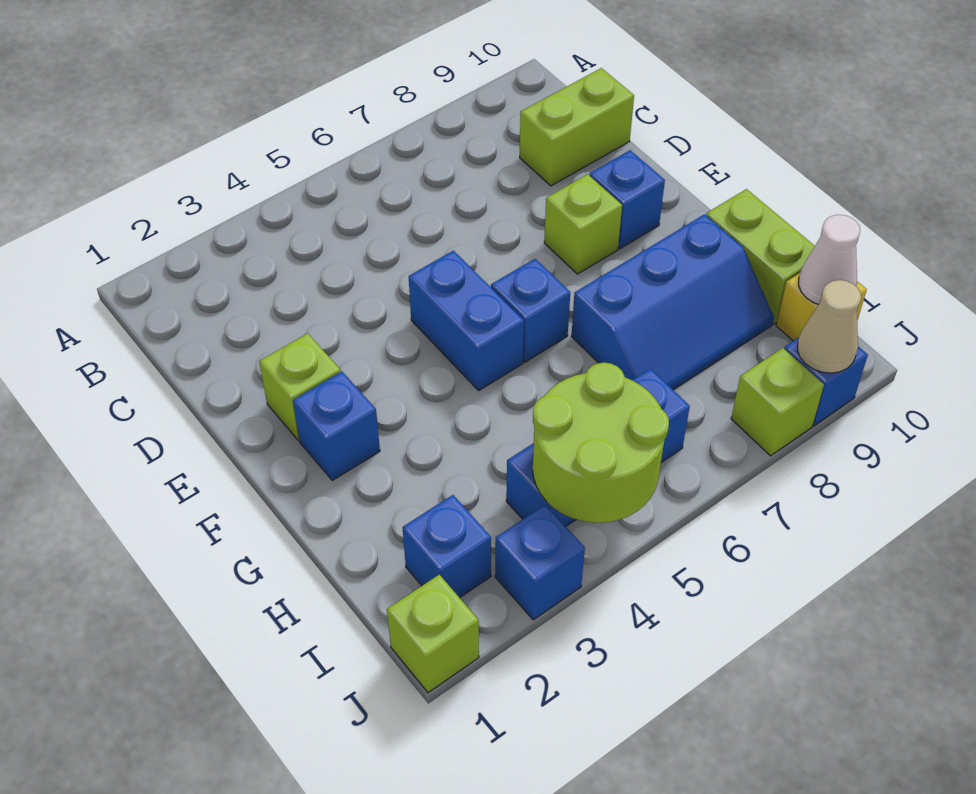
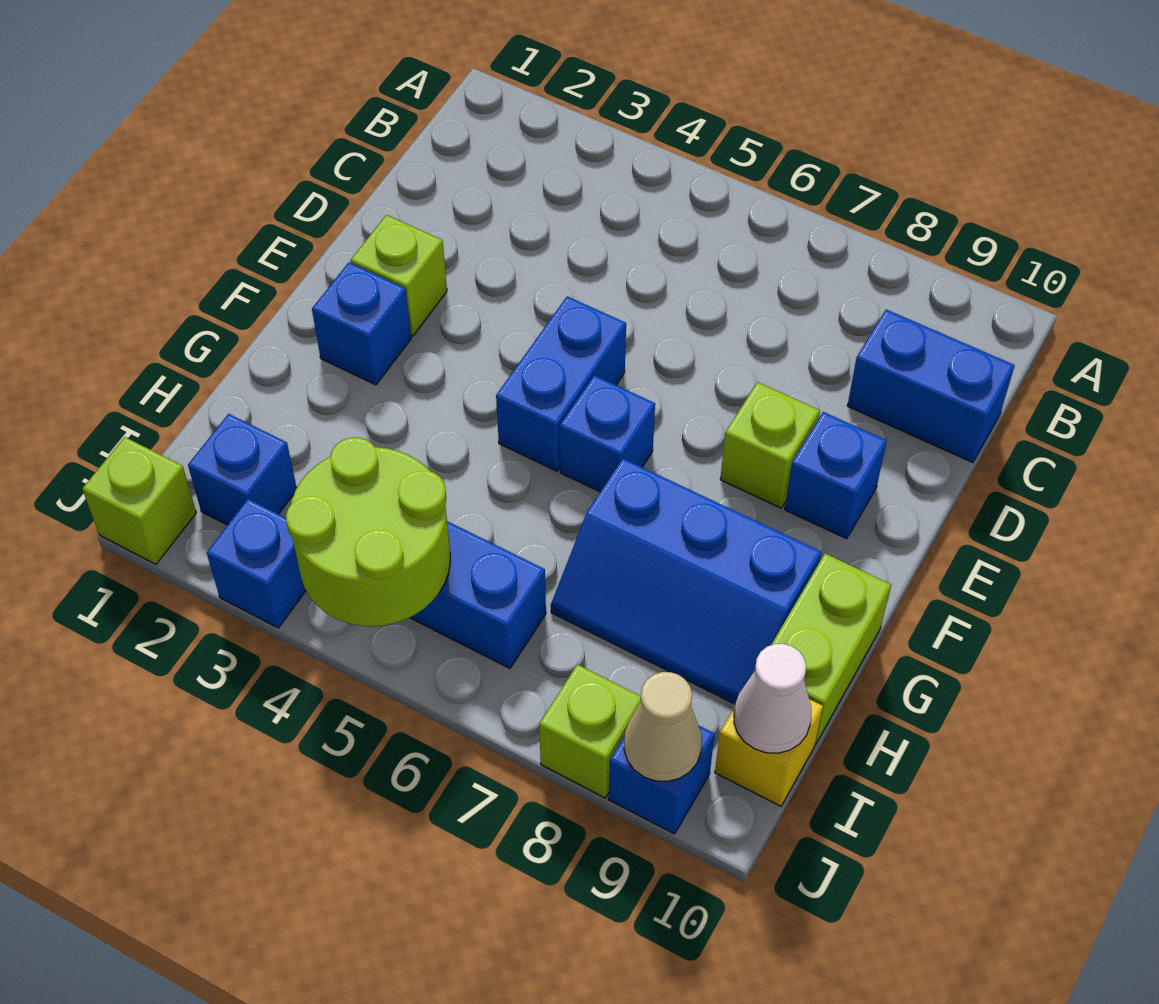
lime brick C9:C10 level 1 -> blue brick C9:C10 level 1

